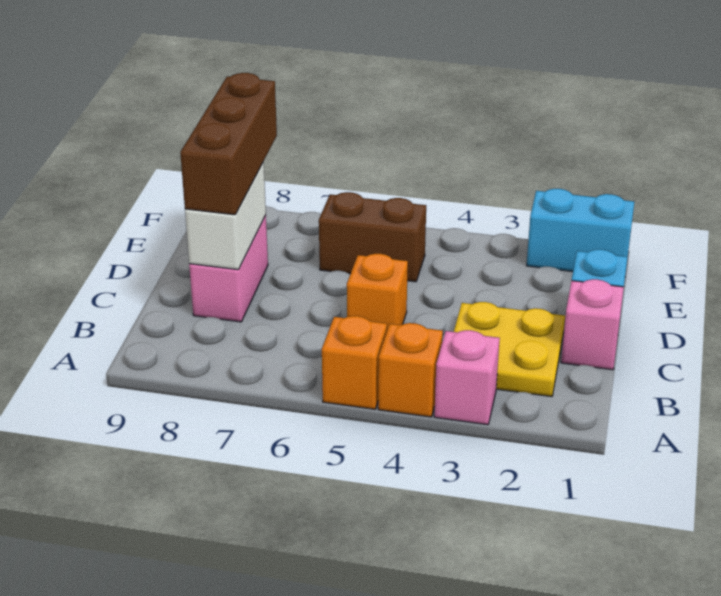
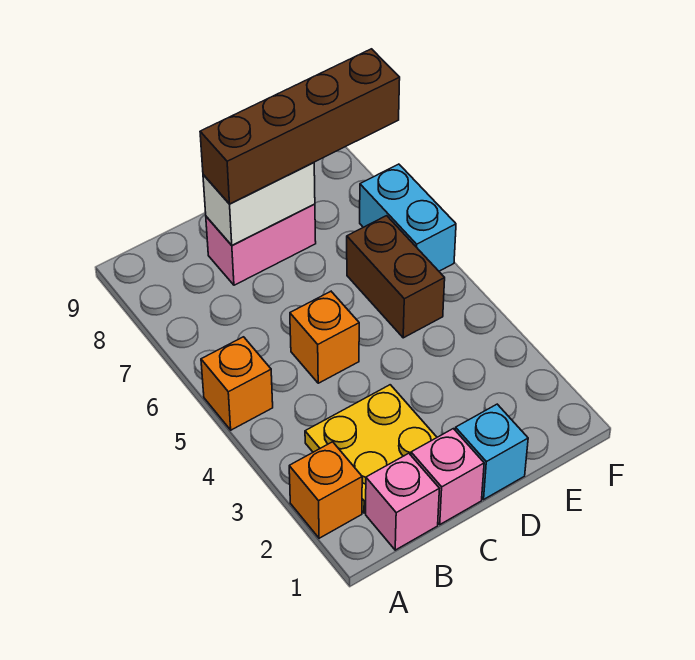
pink brick A3 level 1 -> pink brick B1 level 1
orange brick A4 level 1 -> orange brick A2 level 1
brown brick C8:E8 level 3 -> brown brick C8:F8 level 3
cyan brick F1:F2 level 1 -> cyan brick F6:F7 level 1

